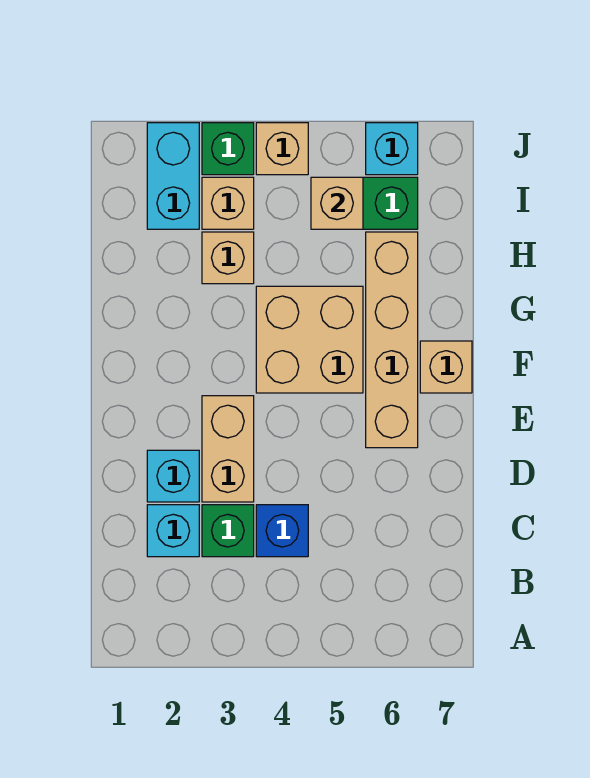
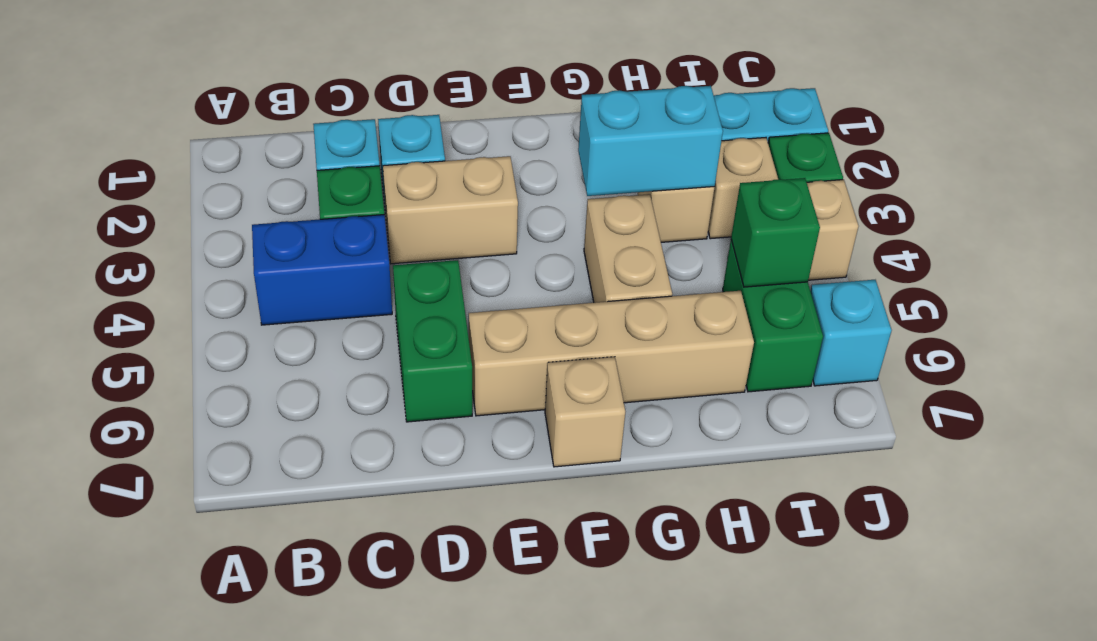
blue brick C4 level 1 -> blue brick B4:C4 level 1
none -> green brick D5:D6 level 1
tan brick F4:G5 level 1 -> tan brick G4:G5 level 1
none -> cyan brick G3:H3 level 2
tan brick I5 level 2 -> green brick I5 level 2

